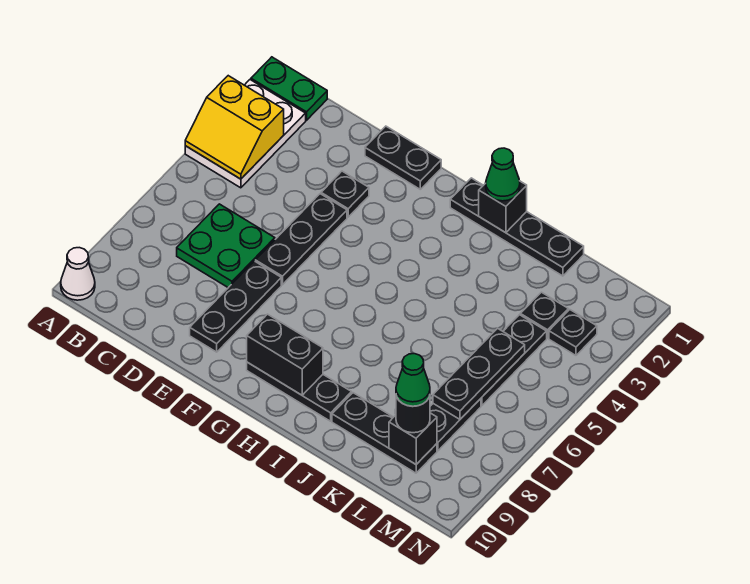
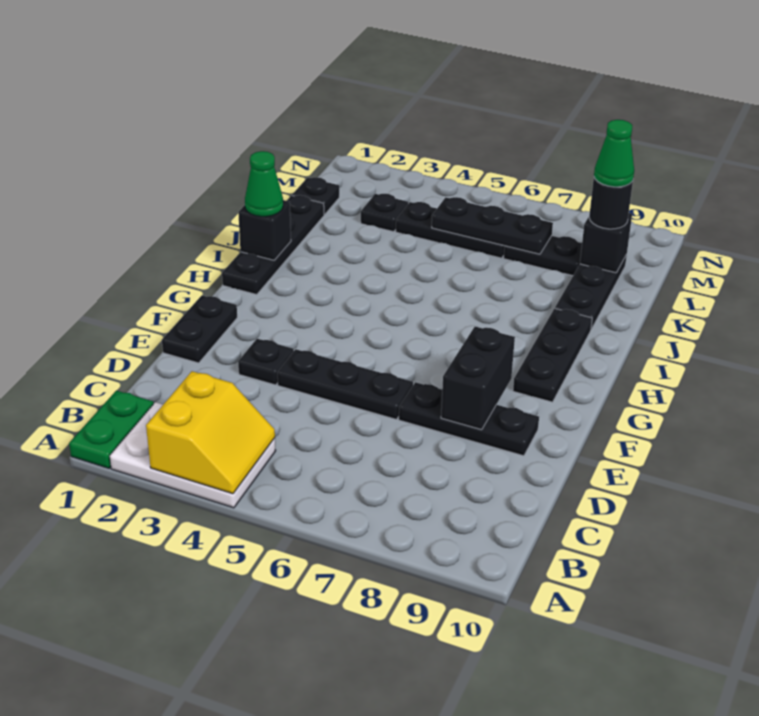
white cone A10 level 1 -> none
green plate C6:D7 level 1 -> none
black brick G9:H9 level 2 -> black brick E8:F8 level 2
black plate M3 level 1 -> black plate L1 level 1

